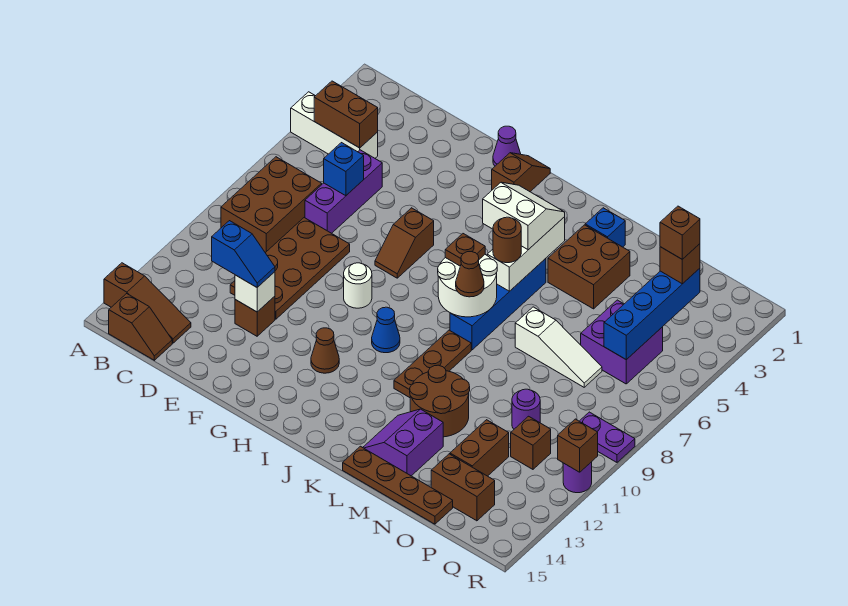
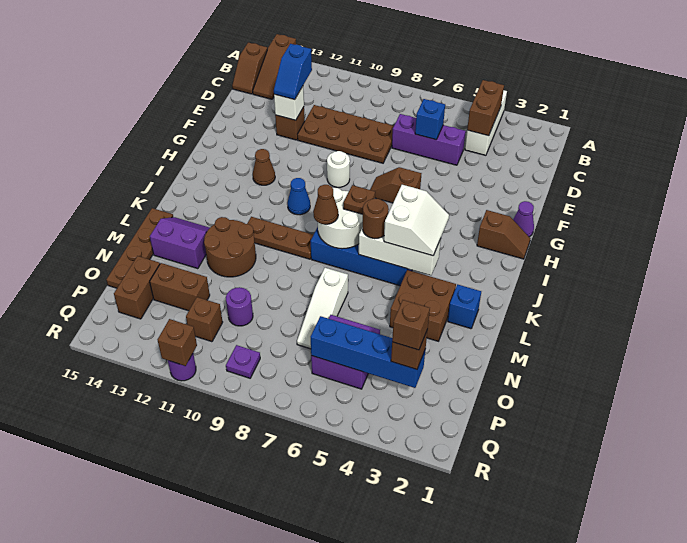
brown brick B7:C9 level 1 -> none
purple plate Q9:R9 level 1 -> purple plate Q9 level 1

